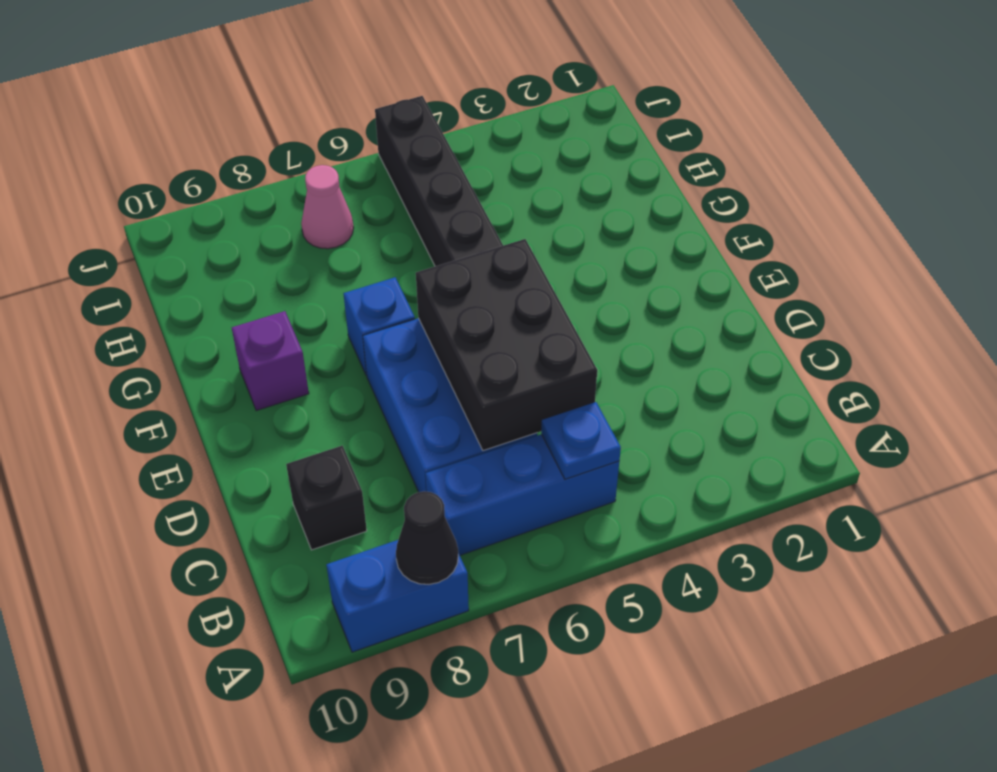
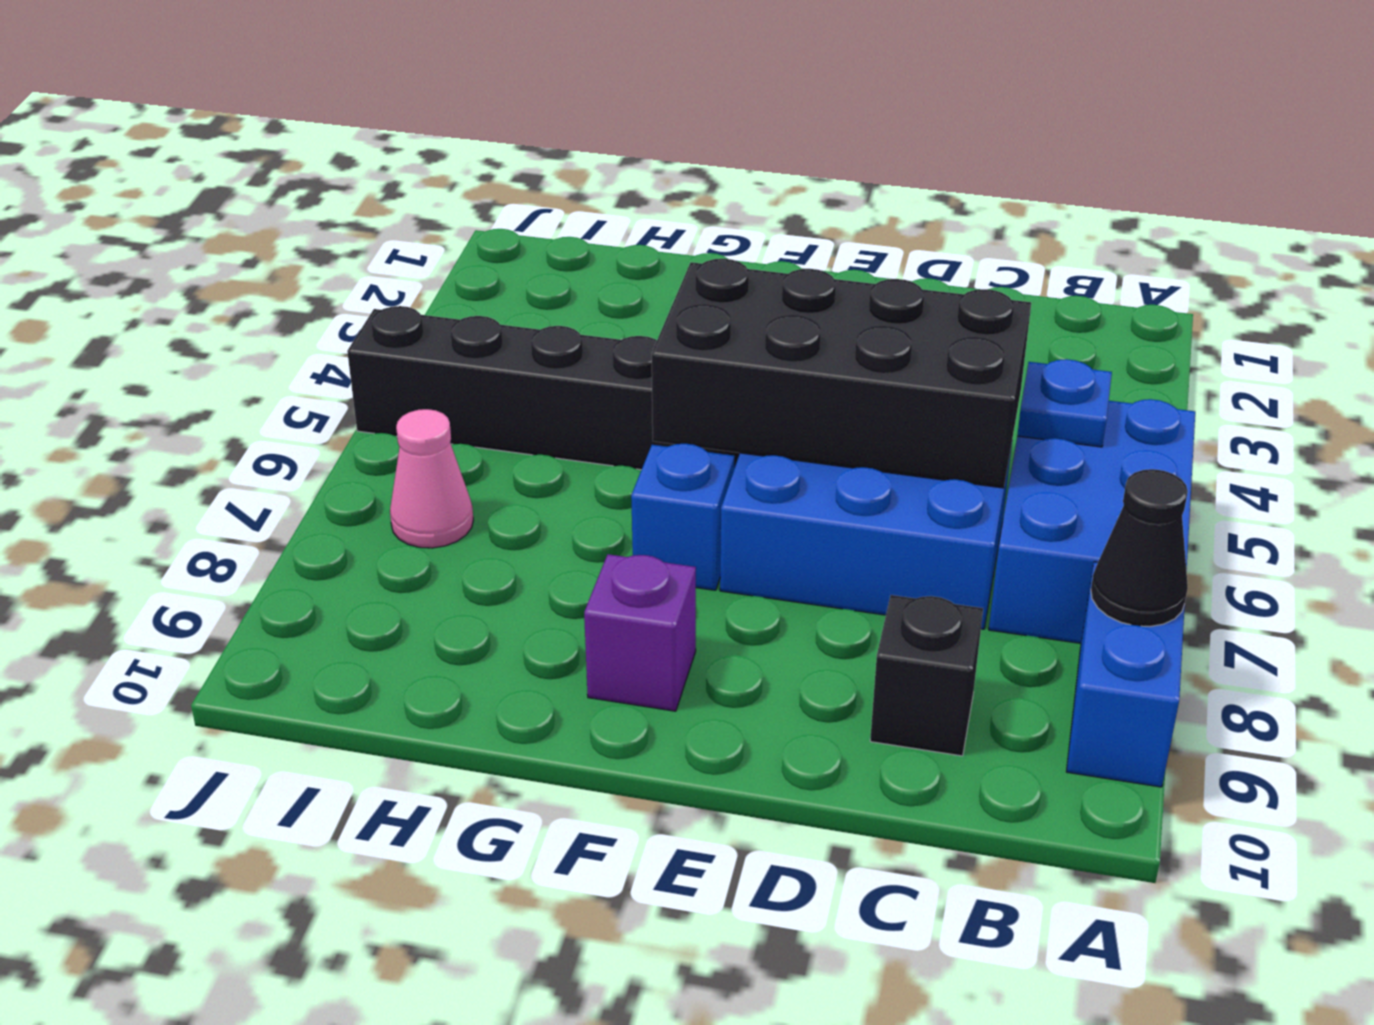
blue brick B5:B7 level 1 -> blue brick A5:B7 level 1
black brick C5:E6 level 2 -> black brick C5:F6 level 2

